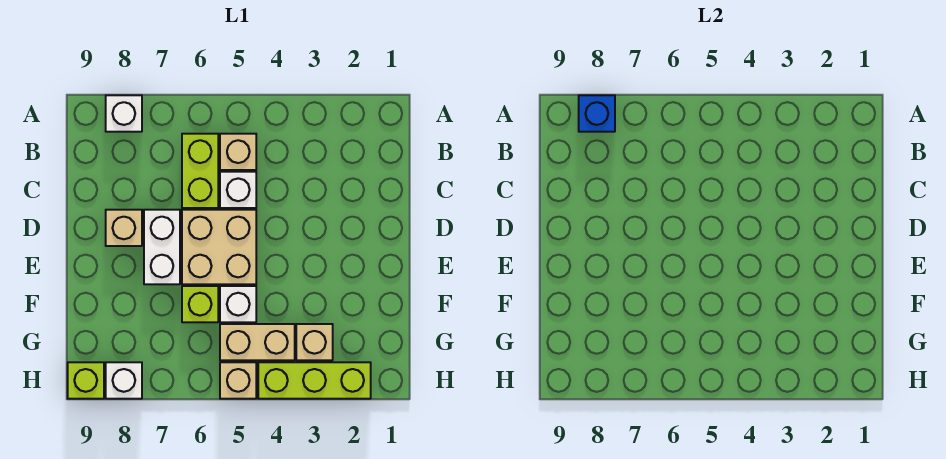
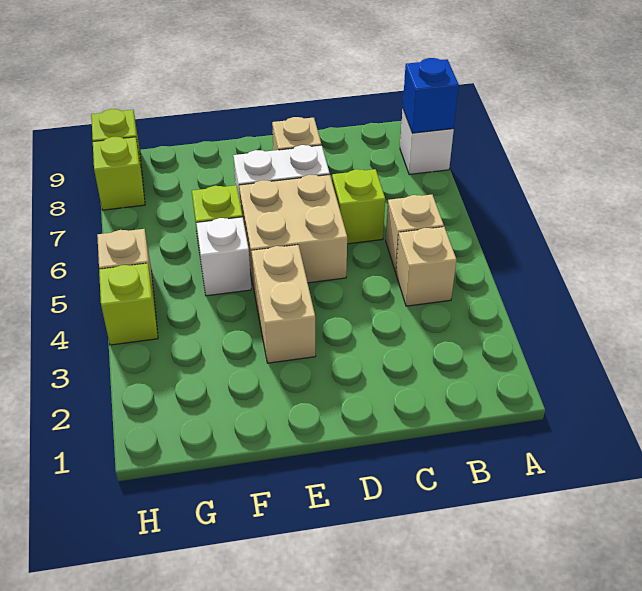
lime brick B6:C6 level 1 -> lime brick C6 level 1
white brick C5 level 1 -> none
tan brick G3 level 1 -> tan brick B4 level 1
tan brick G4:G5 level 1 -> tan brick E3:E4 level 1
lime brick H2:H4 level 1 -> lime brick H4 level 1
white brick H8 level 1 -> lime brick H8 level 1

